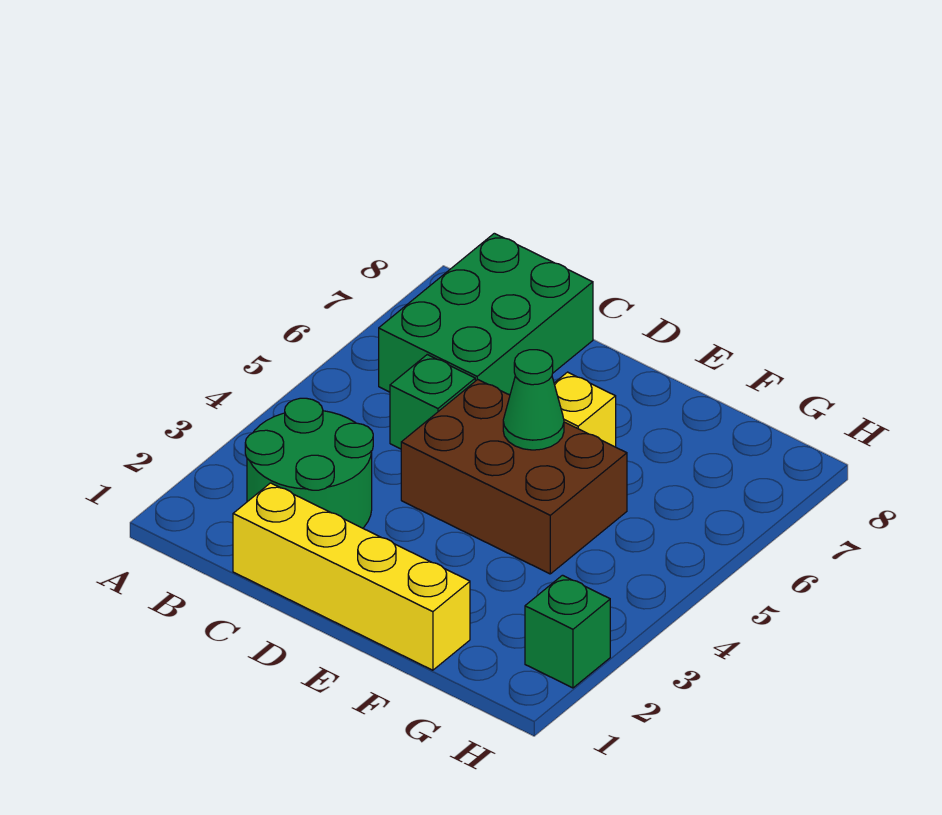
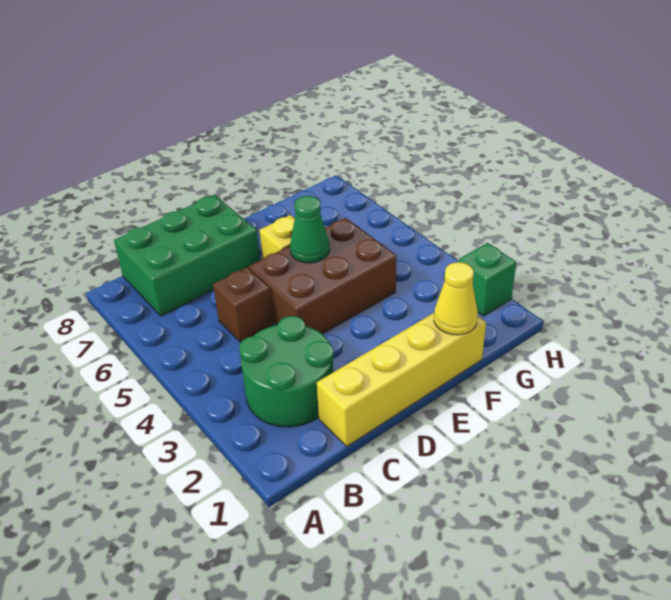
green brick B6:C8 level 1 -> green brick B7:D8 level 1
green brick C5 level 1 -> brown brick C5 level 1
none -> yellow cone F1 level 2

